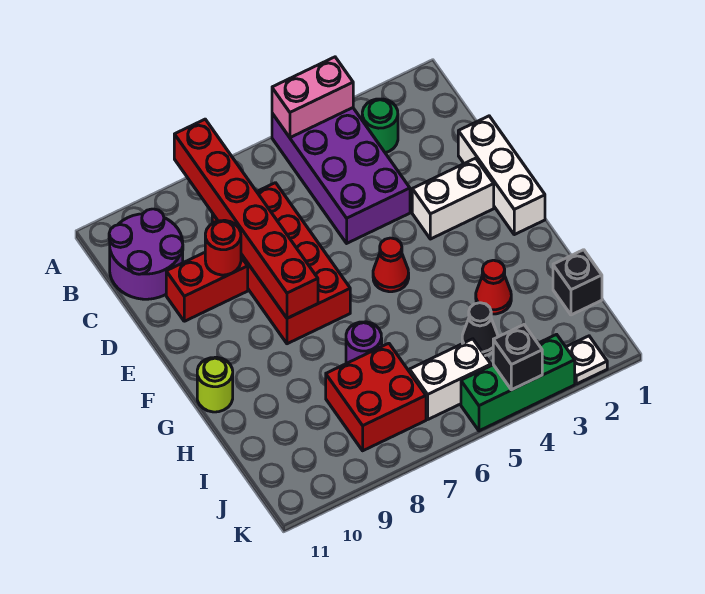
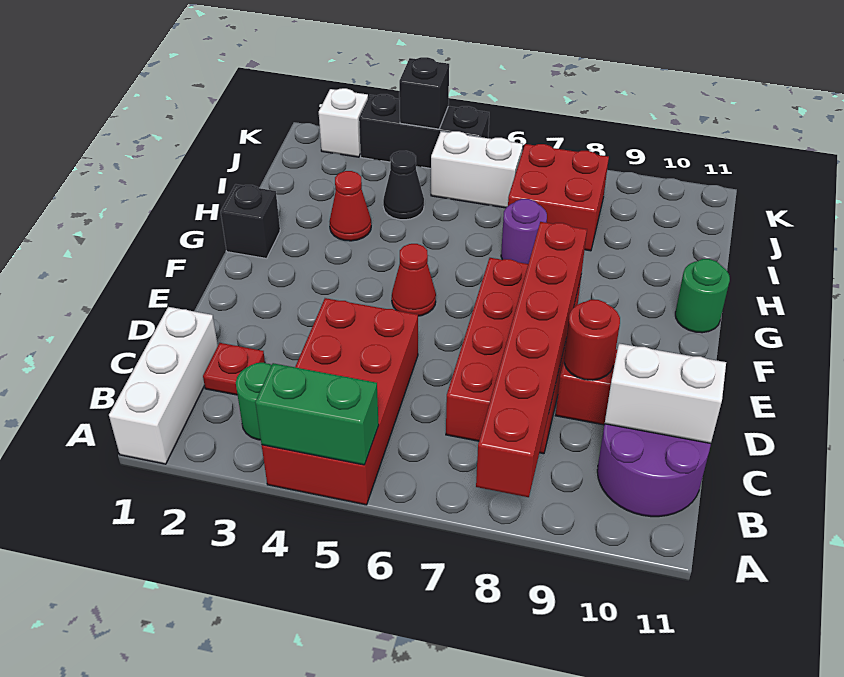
purple brick A4:D5 level 1 -> red brick A4:D5 level 1
pink brick A4:A5 level 2 -> green brick A4:A5 level 2
none -> red plate C2 level 1
white brick D1:F1 level 1 -> white brick A1:C1 level 1
white brick E2:E3 level 1 -> white brick C10:C11 level 2
lime round brick G11 level 1 -> green round brick G11 level 1
black brick I1 level 1 -> black brick G1 level 1
white plate K2 level 1 -> white brick K2 level 1
green brick K3:K5 level 1 -> black brick K3:K5 level 1

